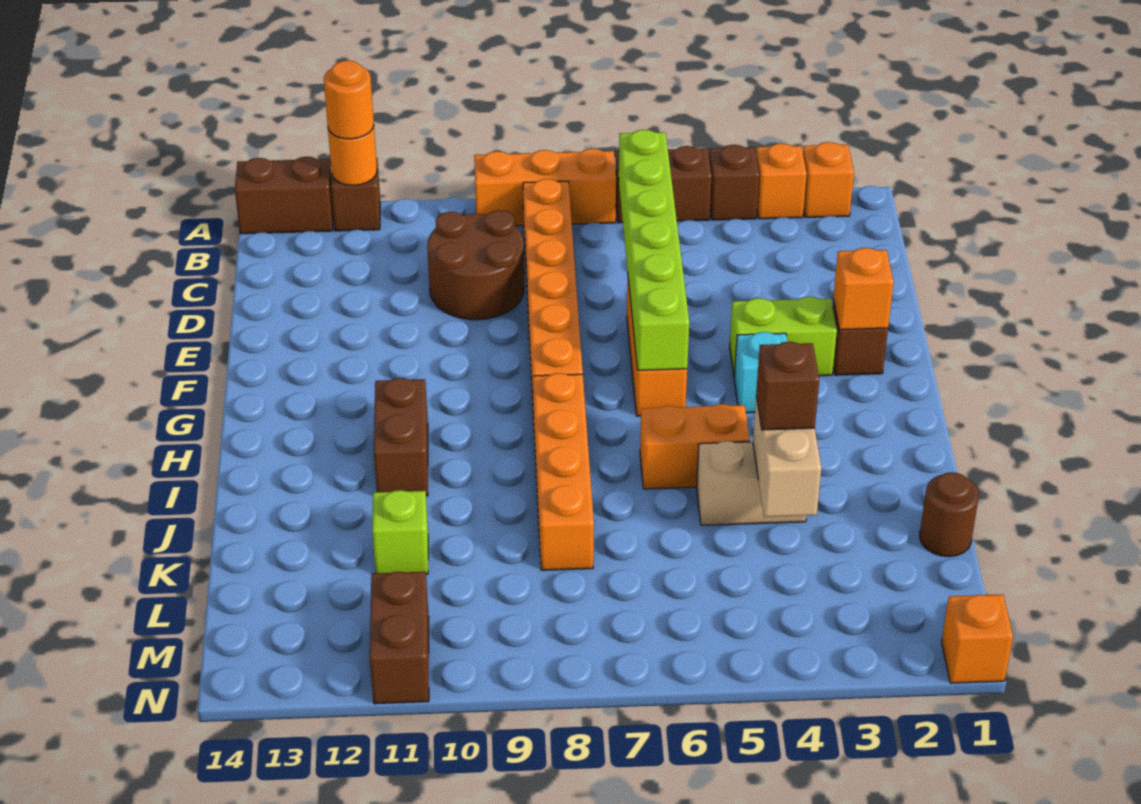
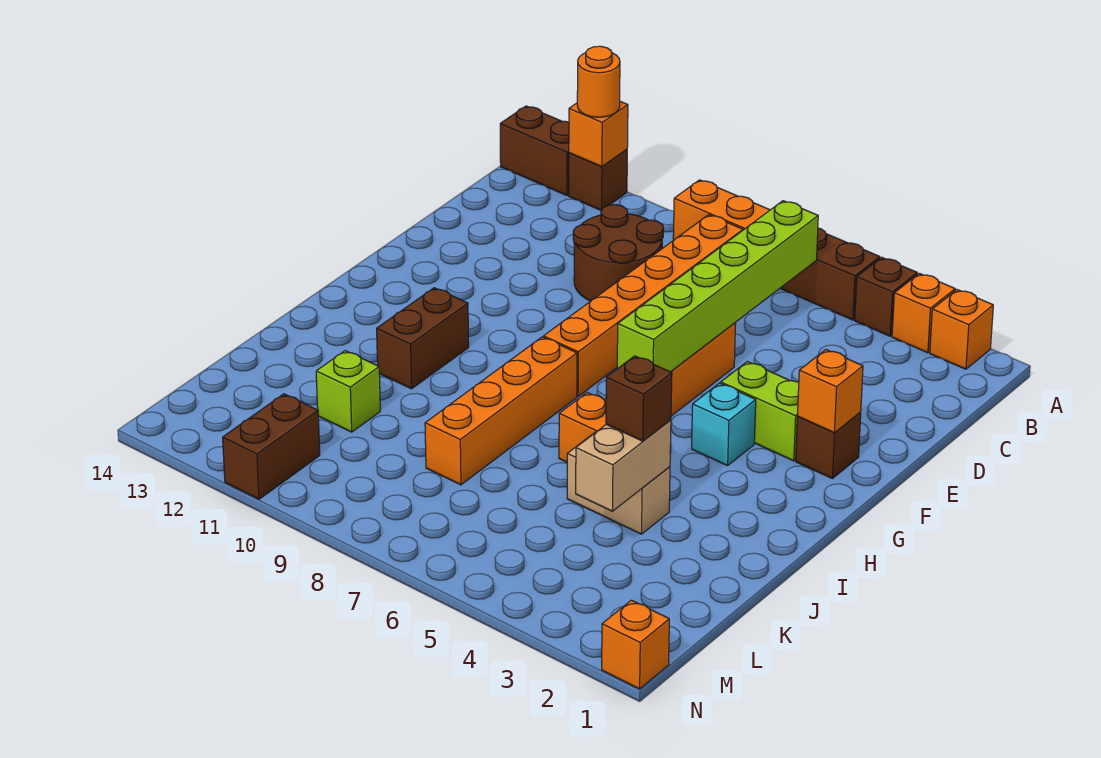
orange round brick A12 level 2 -> orange brick A12 level 2
brown round brick K1 level 1 -> none

